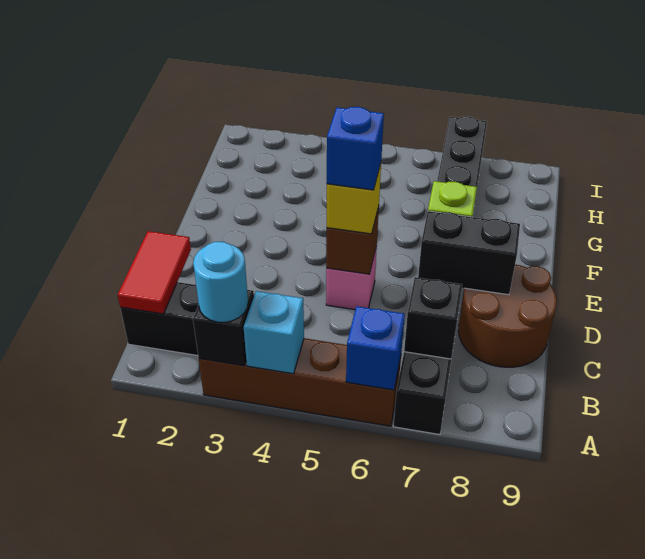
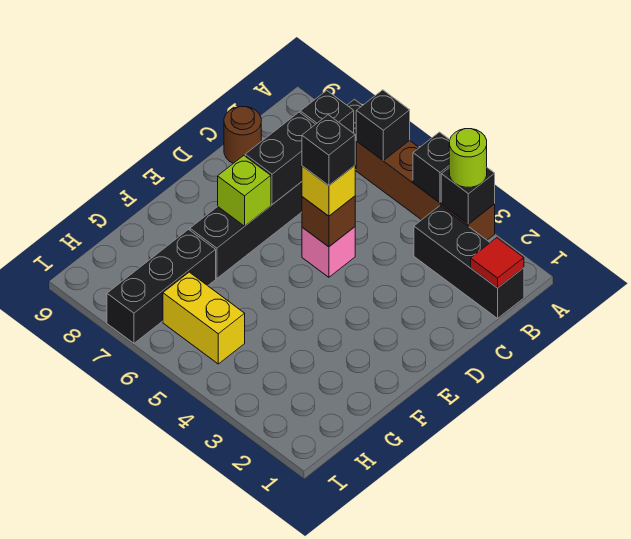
cyan round brick A3 level 3 -> lime round brick A3 level 3
cyan brick A4 level 2 -> black brick A4 level 2
blue brick A6 level 2 -> black brick A6 level 2
red tile B1:C1 level 2 -> red tile B1 level 2
brown round brick C8:D9 level 1 -> brown round brick C9 level 1
blue brick D5 level 4 -> black brick D5 level 4
black brick D7:D8 level 2 -> black brick C7:D7 level 2
none -> yellow brick H5:H6 level 1

